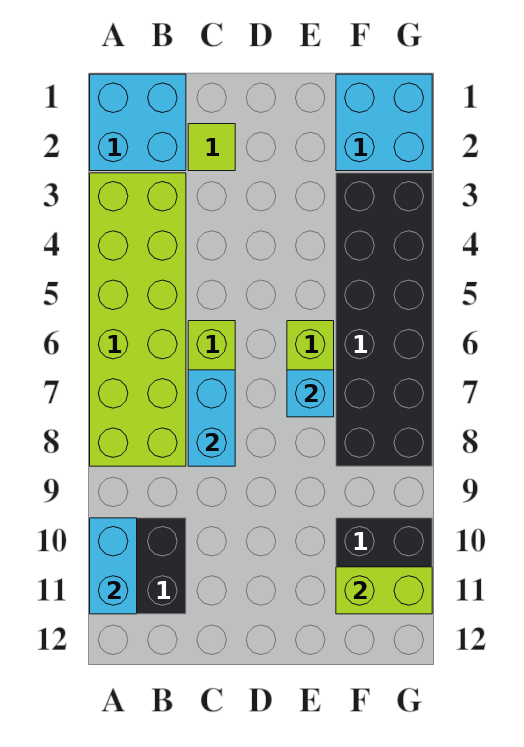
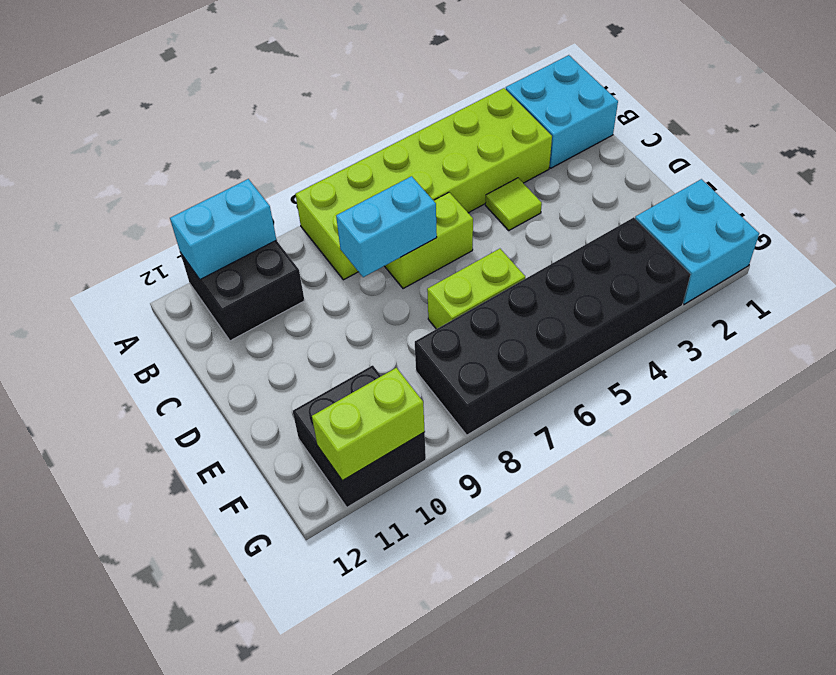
lime tile C2 level 1 -> lime tile C4 level 1
cyan brick E7 level 2 -> none
lime brick F11:G11 level 2 -> lime brick G10:G11 level 2

